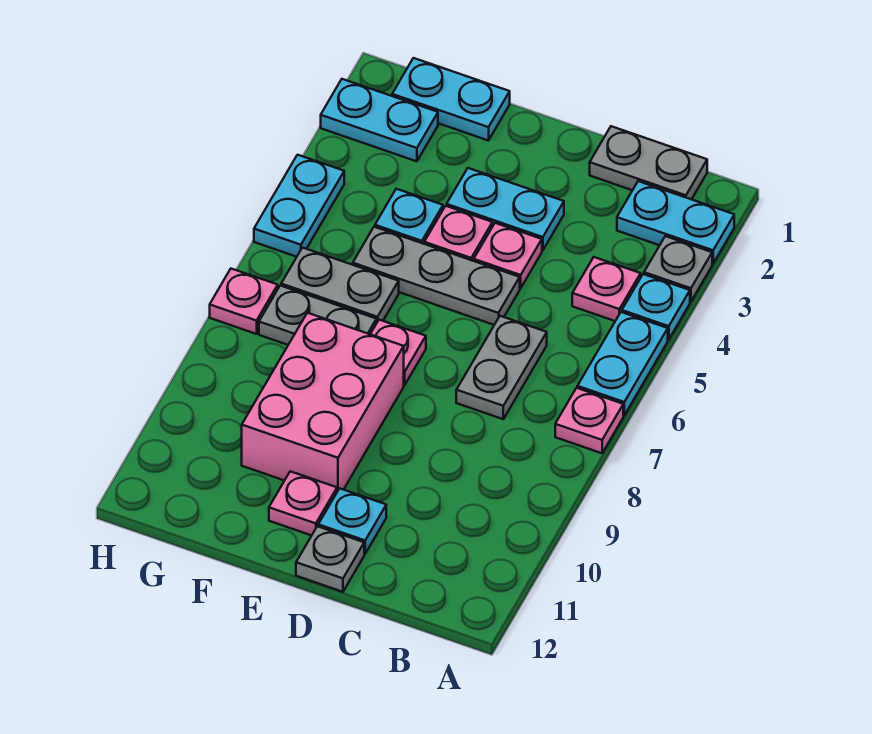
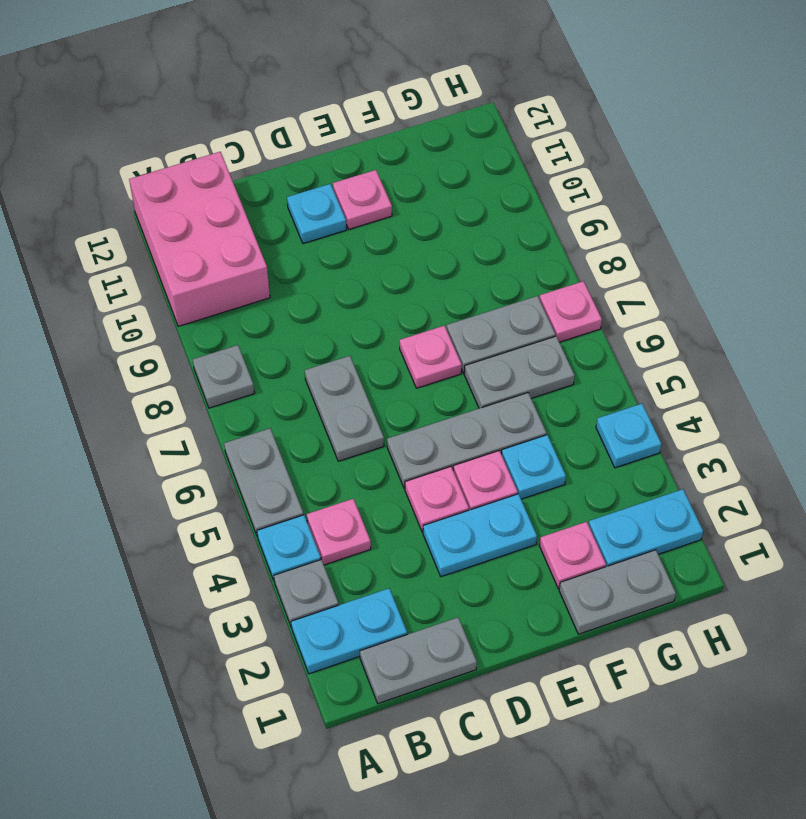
cyan plate A5:A6 level 1 -> grey plate A5:A6 level 1
pink plate A7 level 1 -> pink plate F2 level 1
grey plate D12 level 1 -> grey plate A8 level 1
pink brick E8:F10 level 1 -> pink brick A10:B12 level 1
cyan plate F1:G1 level 1 -> grey plate F1:G1 level 1
cyan plate H4:H5 level 1 -> cyan plate H4 level 1

